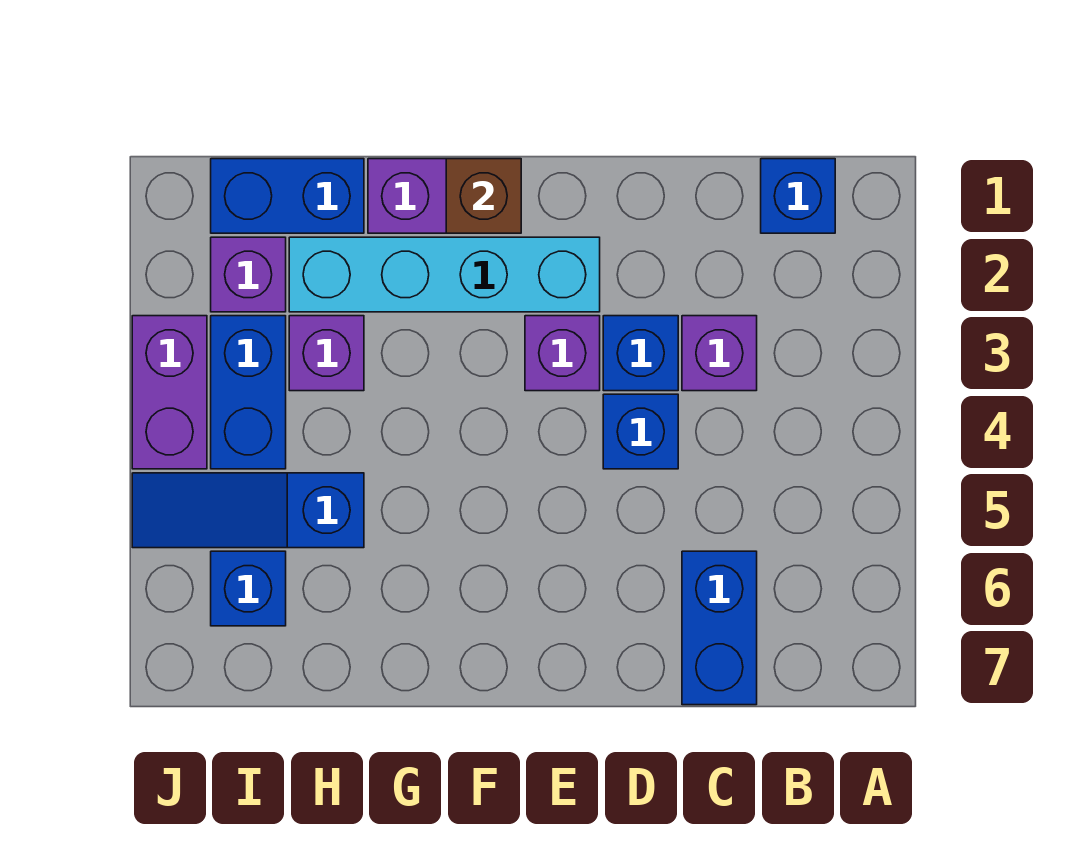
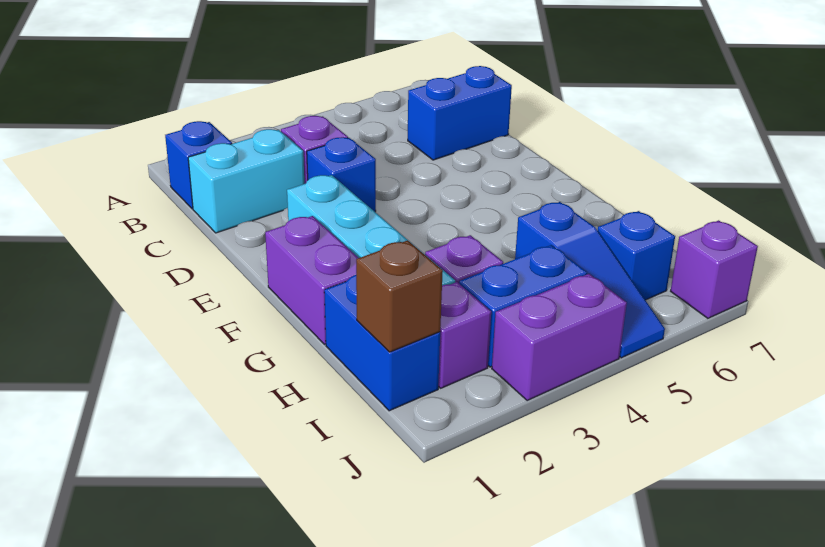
none -> cyan brick C1:C2 level 1
blue brick D4 level 1 -> none
purple brick E3 level 1 -> purple brick J7 level 1
brown brick F1 level 2 -> brown brick I1 level 2

